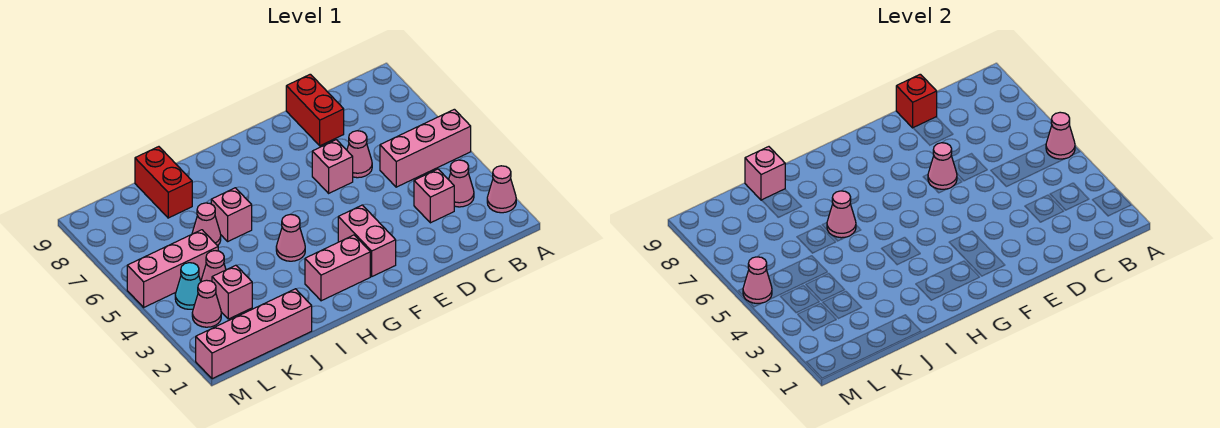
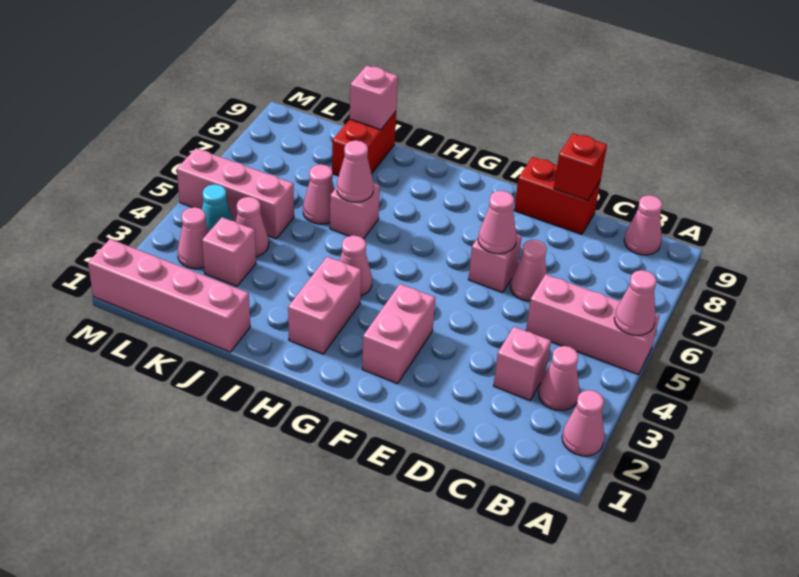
red brick D8:D9 level 1 -> red brick D9:E9 level 1
pink brick G2:H2 level 1 -> pink brick H2:H3 level 1
pink cone M5 level 2 -> pink cone B9 level 1

